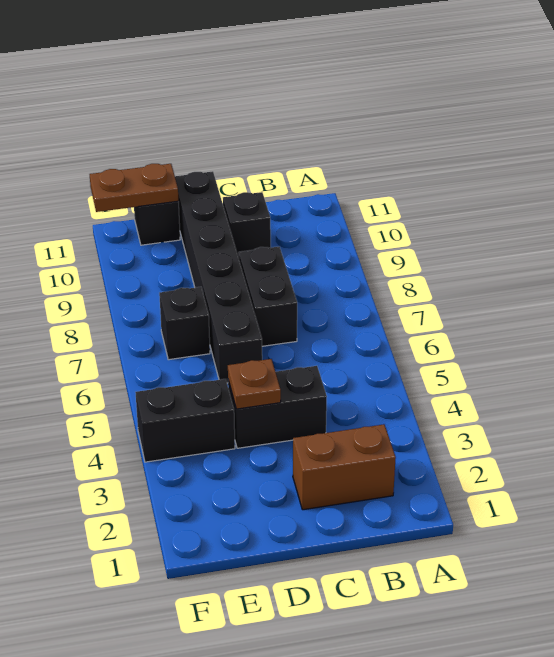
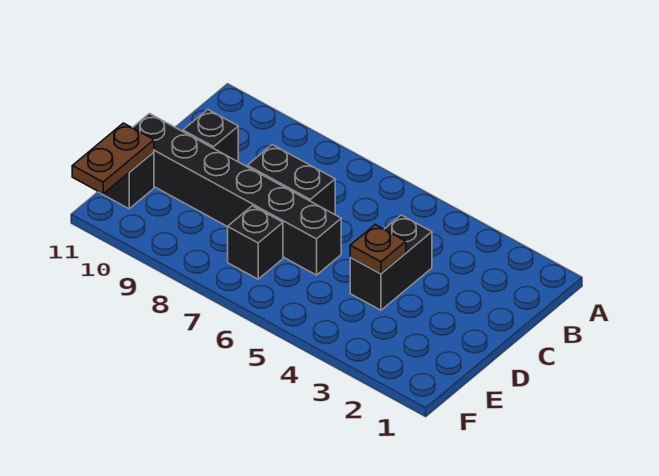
brown brick B2:C2 level 1 -> none
black brick E4:F4 level 1 -> none

